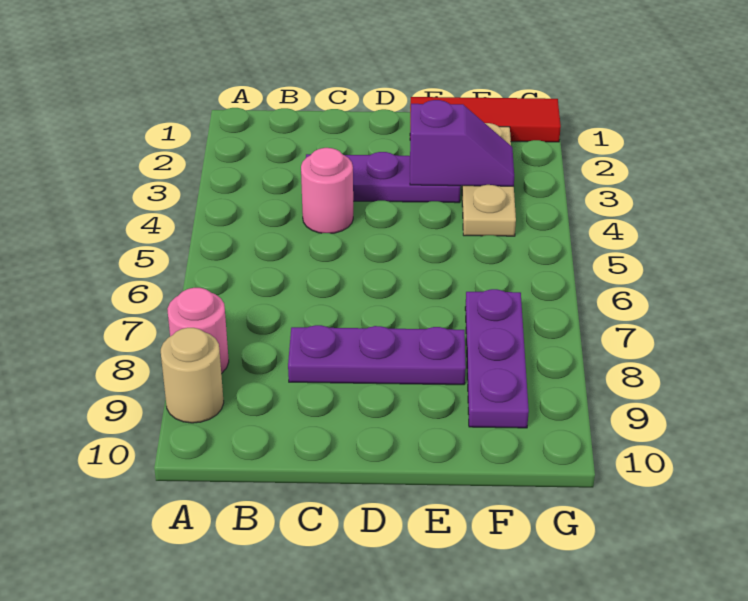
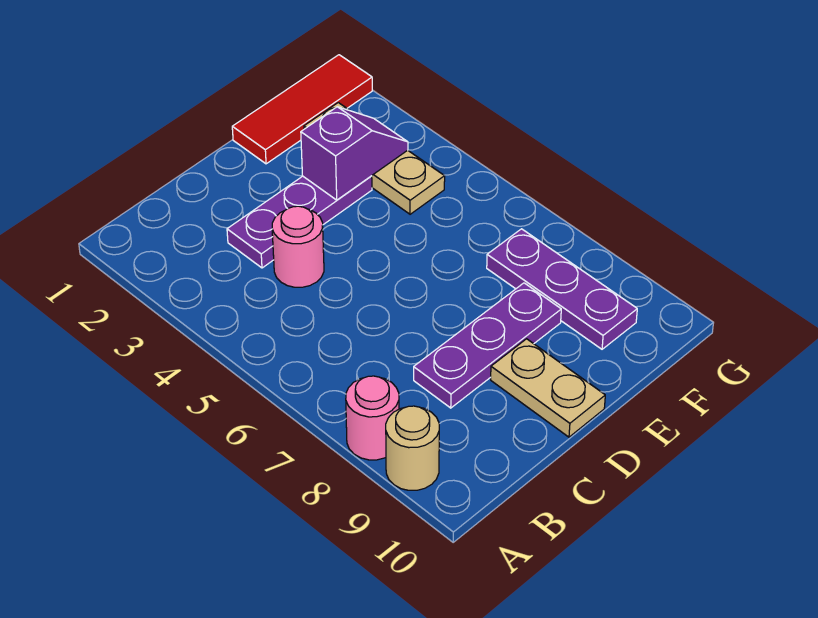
none -> tan plate D9:D10 level 1

